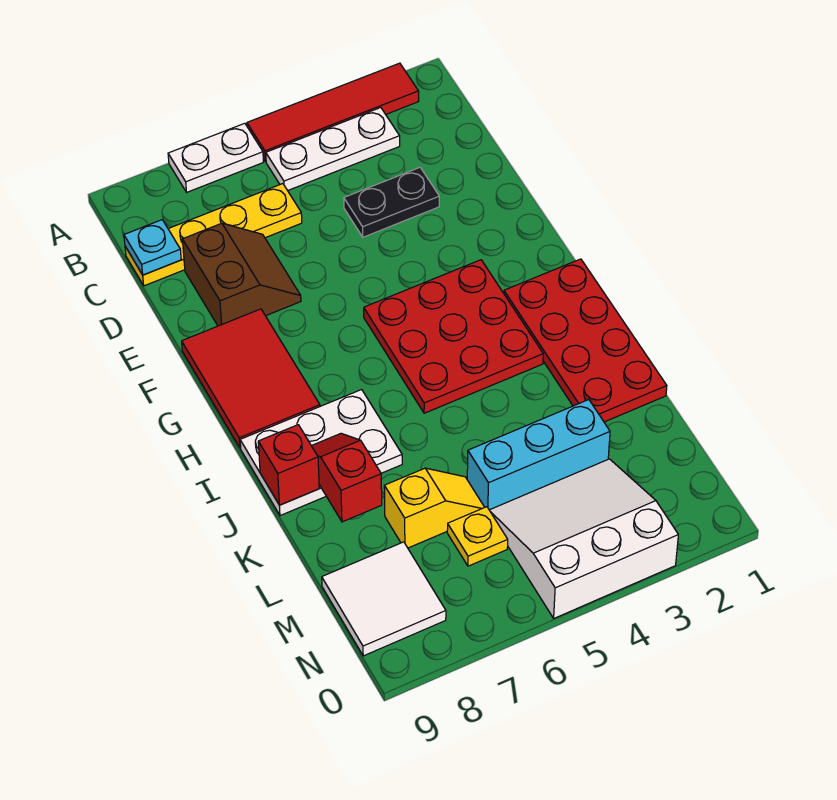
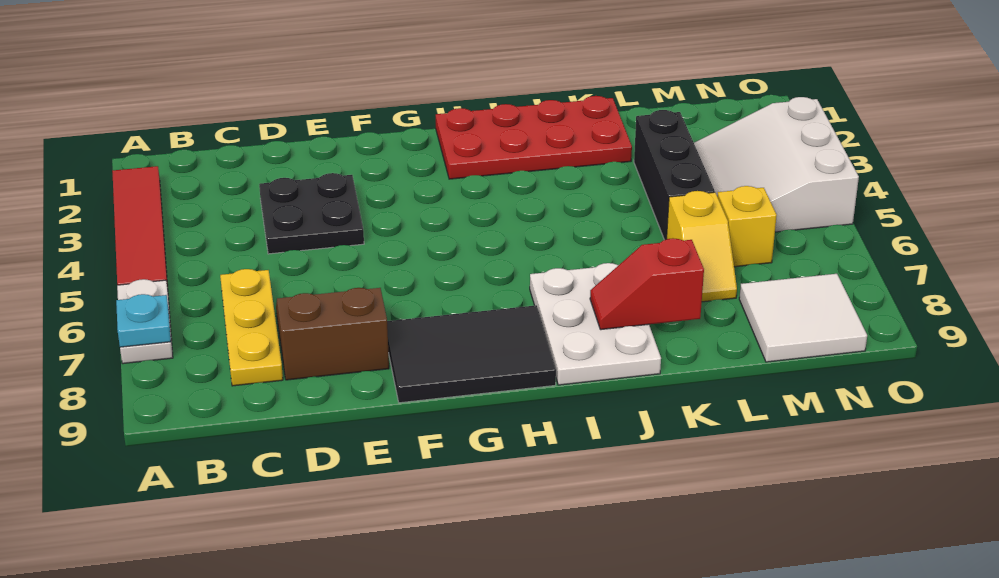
white plate B3:B5 level 1 -> none
yellow plate C6:C9 level 1 -> yellow plate C6:C8 level 1
cyan plate C9 level 2 -> cyan plate A7 level 2
black plate D3:D4 level 1 -> black plate D3:E4 level 1
red tile F8:H9 level 1 -> black tile F8:H9 level 1
red plate G3:I5 level 1 -> none
red brick J9 level 2 -> none
cyan brick L3:L5 level 1 -> black brick L3:L5 level 1
yellow slope L6:L7 level 1 top 7 -> yellow slope L6:L7 level 1 top 6
yellow plate M6 level 1 -> yellow brick M6 level 1

